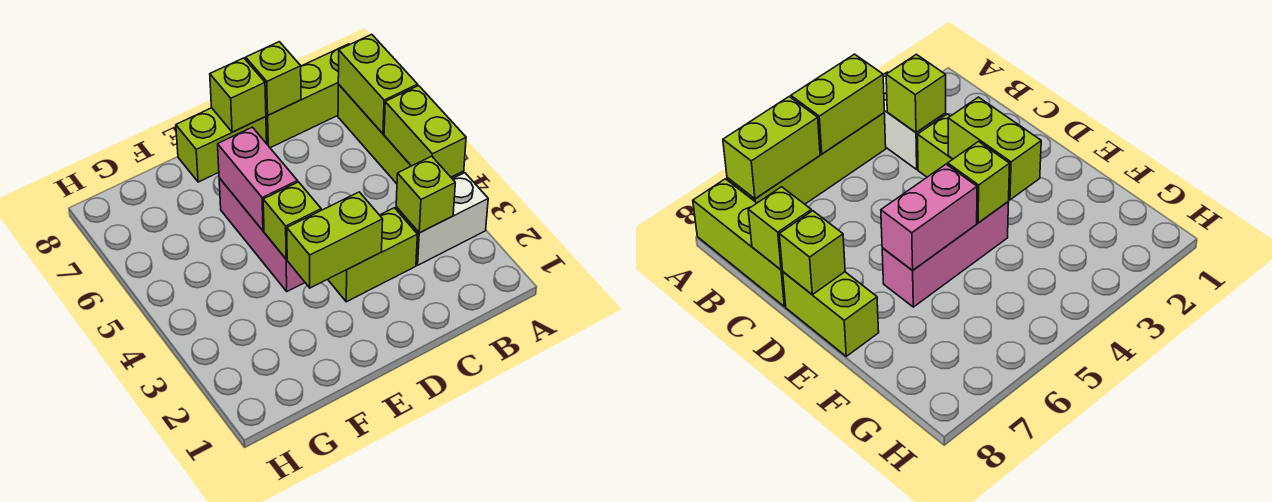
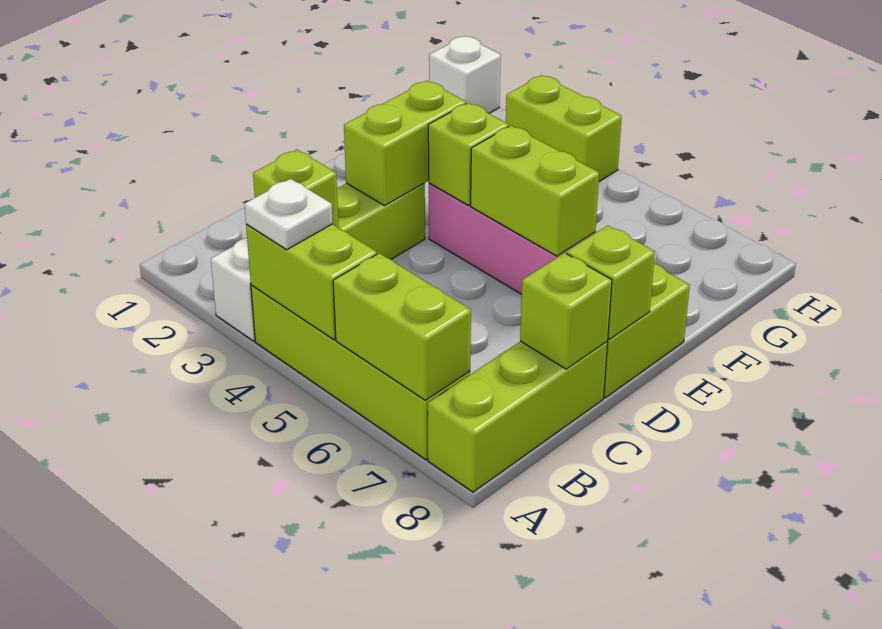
none -> white plate A4 level 3
pink brick E5:E6 level 2 -> lime brick E5:E6 level 2
none -> white brick H1 level 1
none -> lime brick H3:H4 level 1

